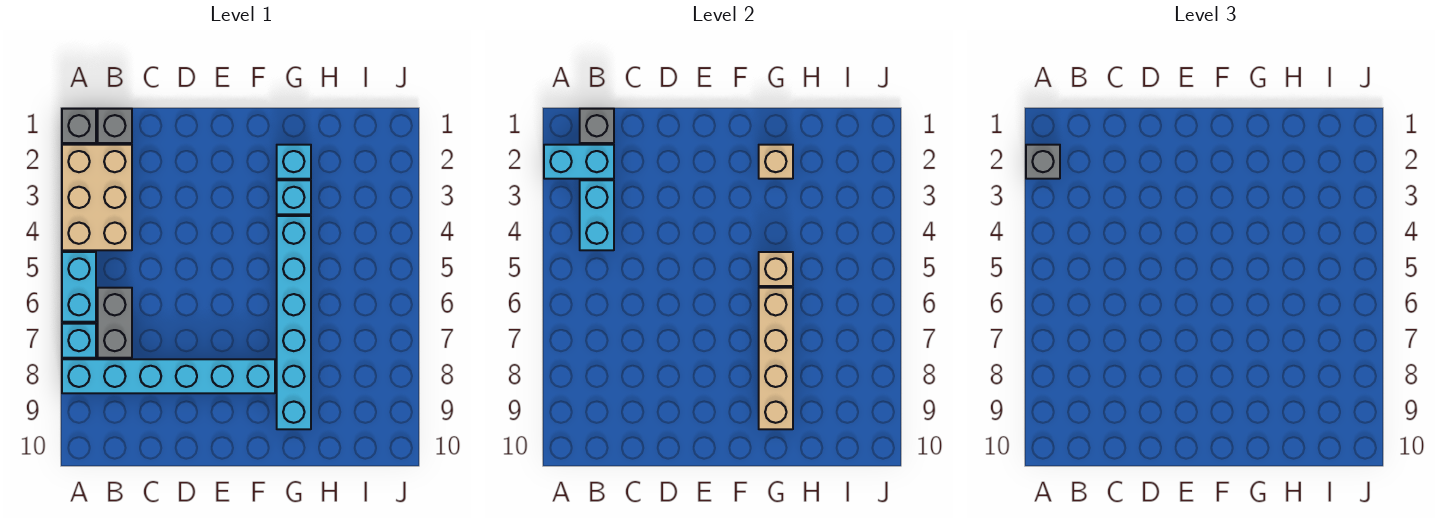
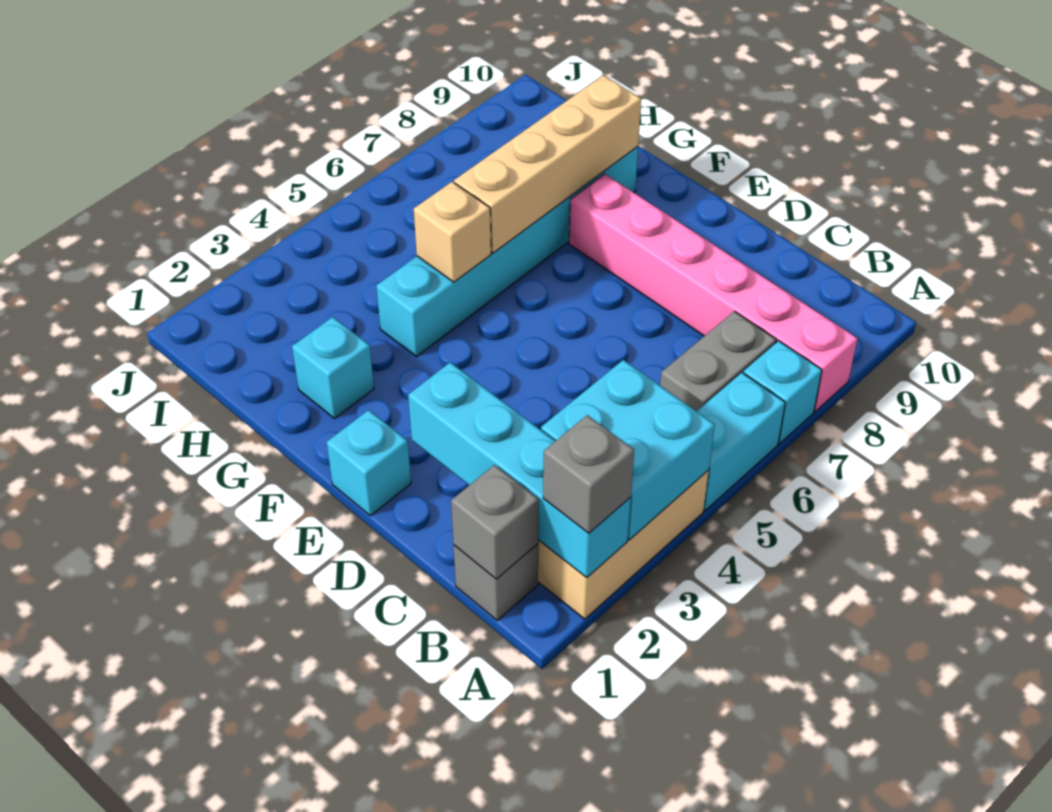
grey brick A1 level 1 -> none
cyan brick A2:B2 level 2 -> cyan brick A2:D2 level 2
cyan brick A8:F8 level 1 -> pink brick A8:F8 level 1
cyan brick B3:B4 level 2 -> cyan brick A3:B4 level 2
tan brick G2 level 2 -> none
cyan brick G3 level 1 -> cyan brick E1 level 1

